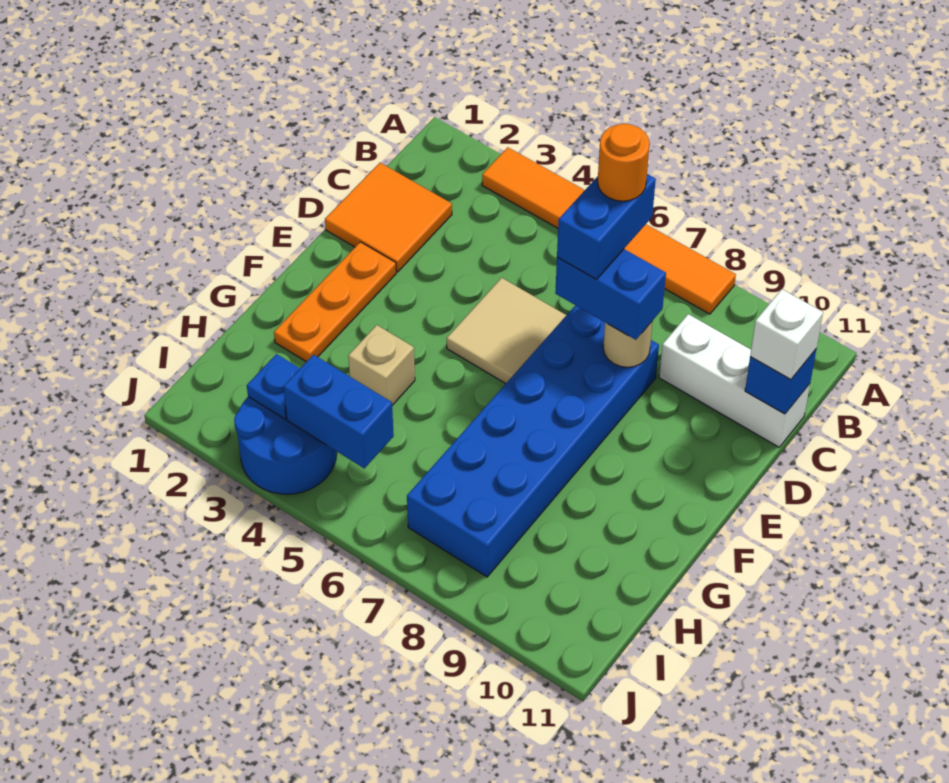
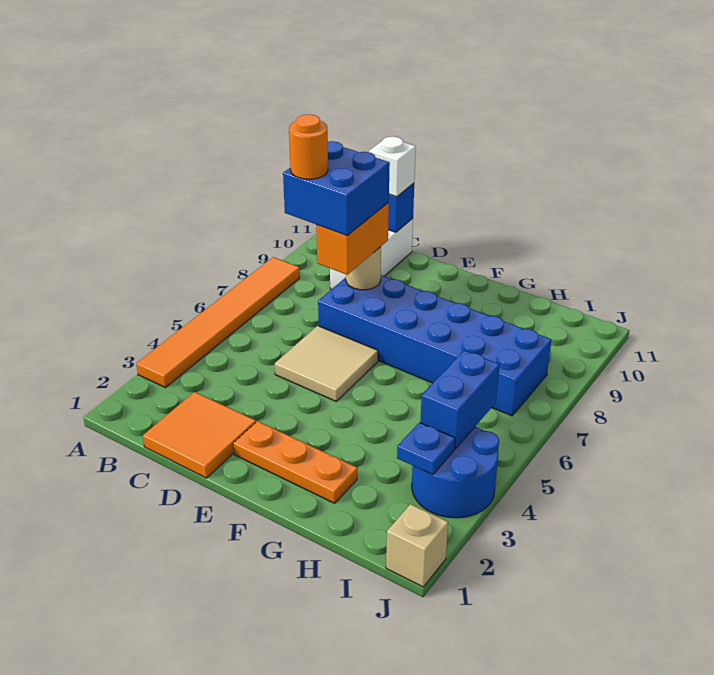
blue brick C7:D7 level 4 -> blue brick C7:D8 level 4
blue brick D7:D8 level 3 -> orange brick D7:D8 level 3
tan brick G4 level 1 -> tan brick J1 level 1

